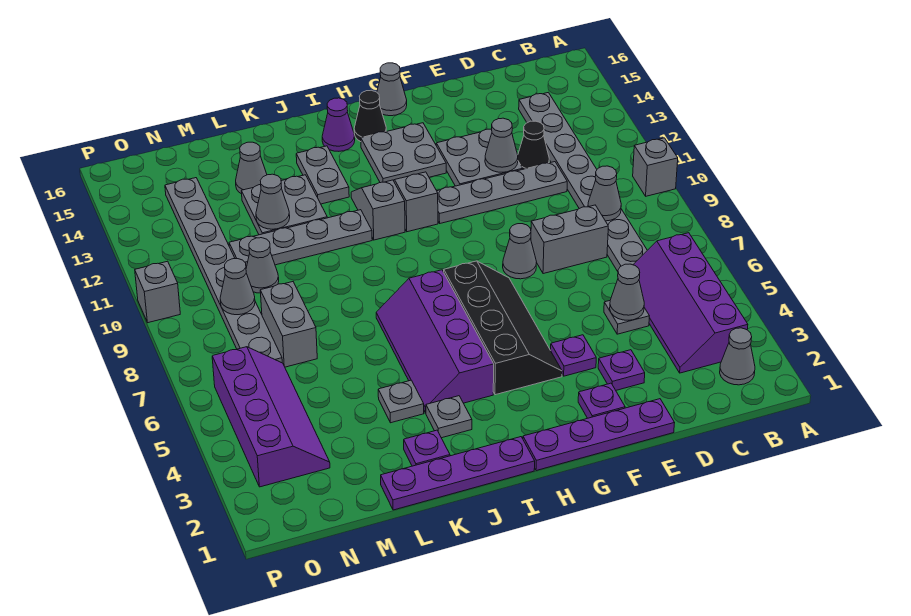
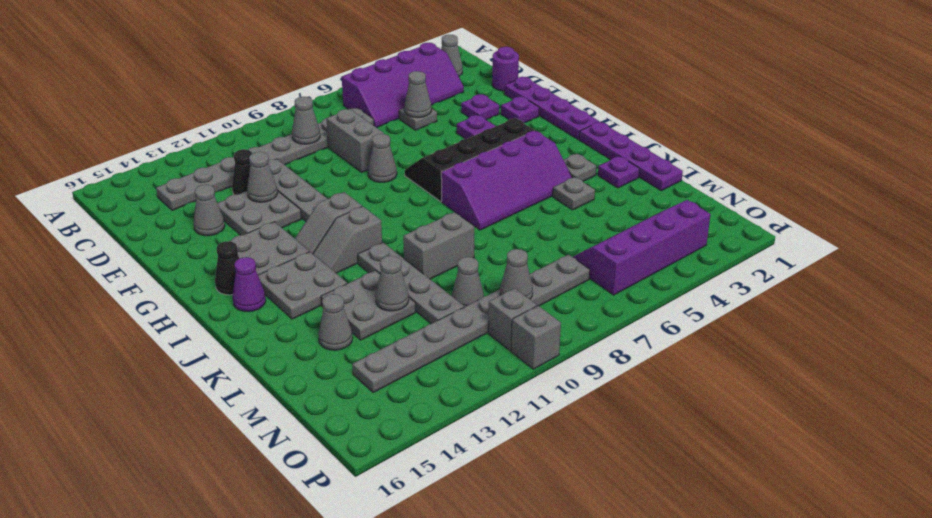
grey brick A10 level 1 -> grey brick O10 level 1
none -> purple round brick D1 level 1
grey cone G16 level 1 -> grey cone E14 level 1
grey plate J13:J14 level 1 -> grey plate I13:J14 level 1
grey brick M7:M8 level 1 -> grey brick K9:K10 level 1

